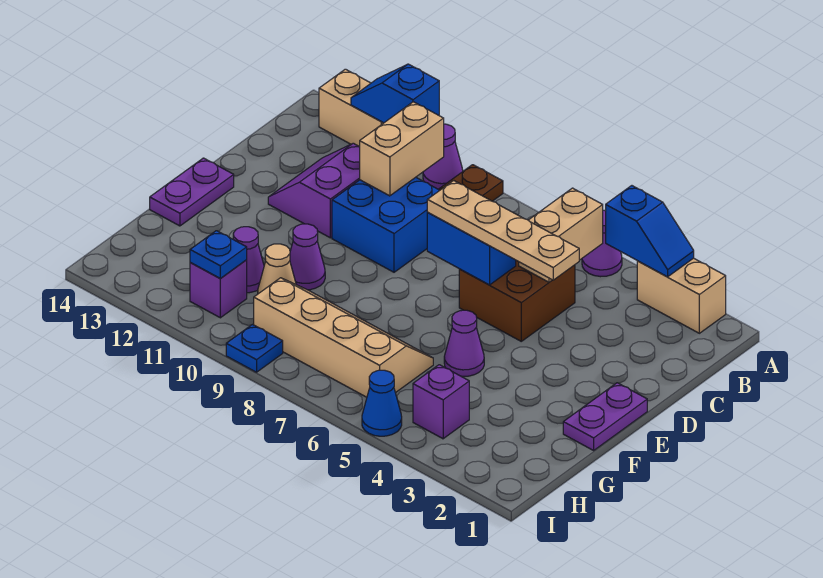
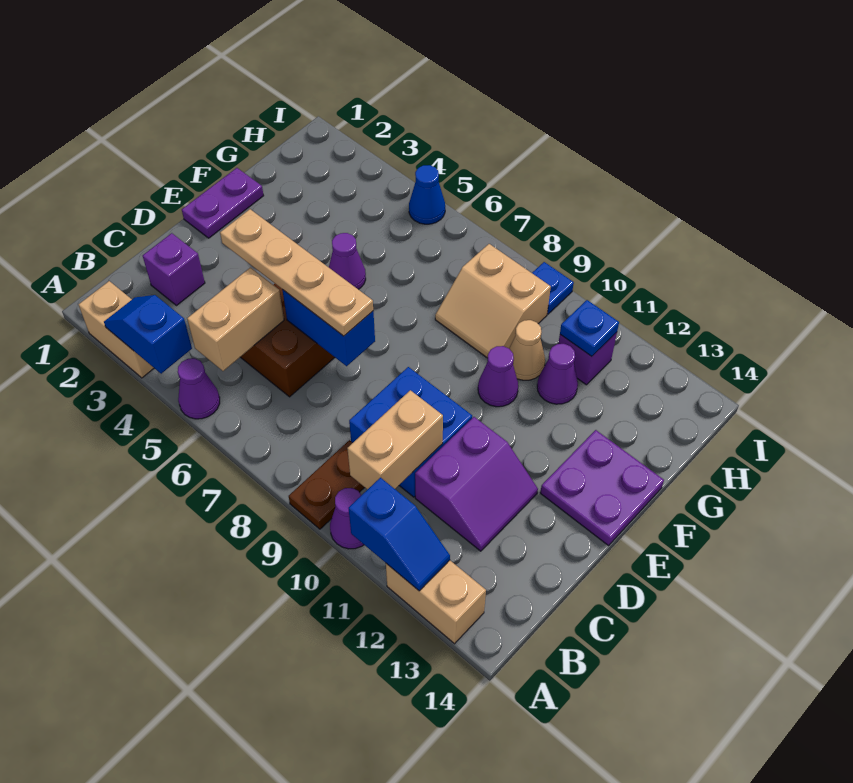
purple plate E14:F14 level 1 -> purple plate E13:F14 level 1
tan slope G6:H9 level 1 top H -> tan slope G8:H9 level 1 top H
purple brick H4 level 1 -> purple brick C2 level 1

